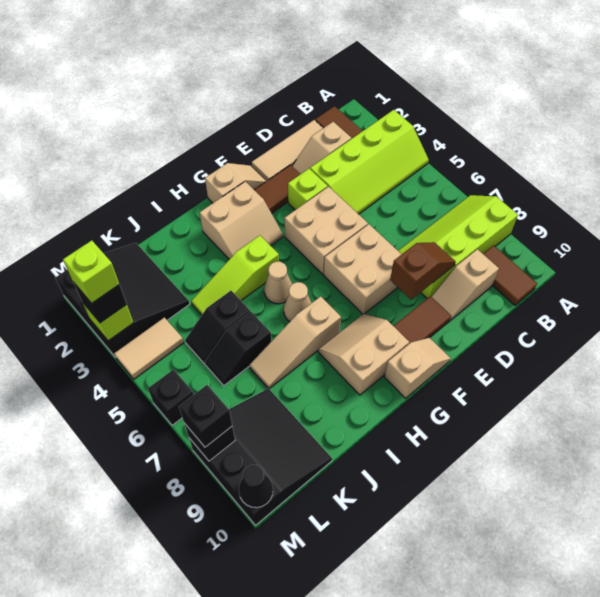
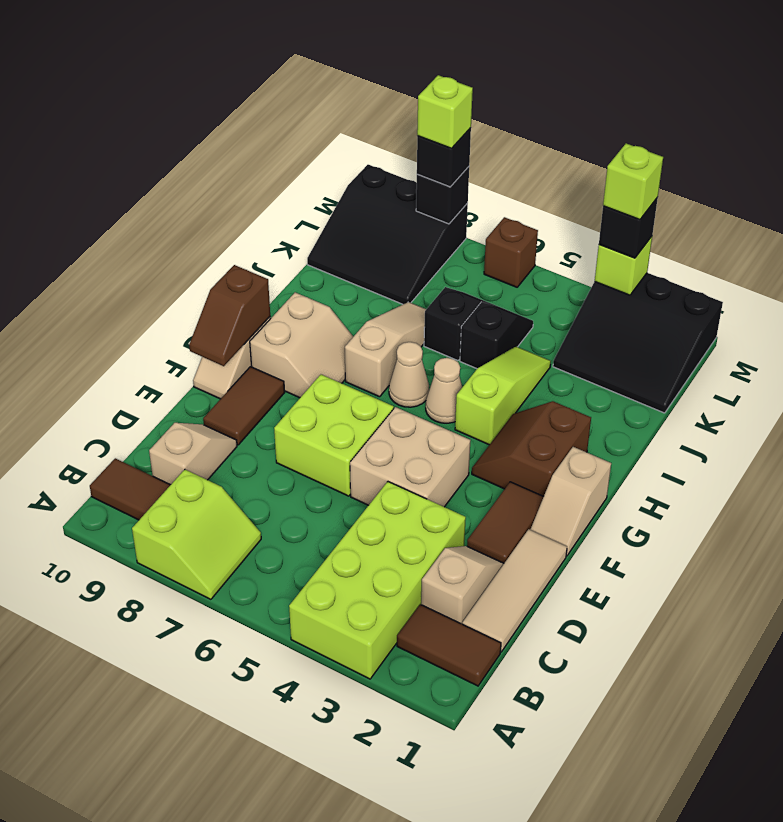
lime slope A3:D4 level 1 top 3 -> lime brick A3:D4 level 1
lime slope A7:D8 level 1 top 8 -> lime slope A7:B8 level 1 top 8
brown slope D8:E8 level 2 top E -> brown slope F10:G10 level 2 top G
lime brick E3 level 1 -> lime brick M8 level 4
tan brick E6:F7 level 1 -> lime brick E6:F7 level 1
tan slope G2:H3 level 1 top 2 -> brown slope G2:H3 level 1 top 2
tan tile L4:M4 level 1 -> none
black brick M6 level 1 -> brown brick M6 level 1
black cone M10 level 2 -> none

